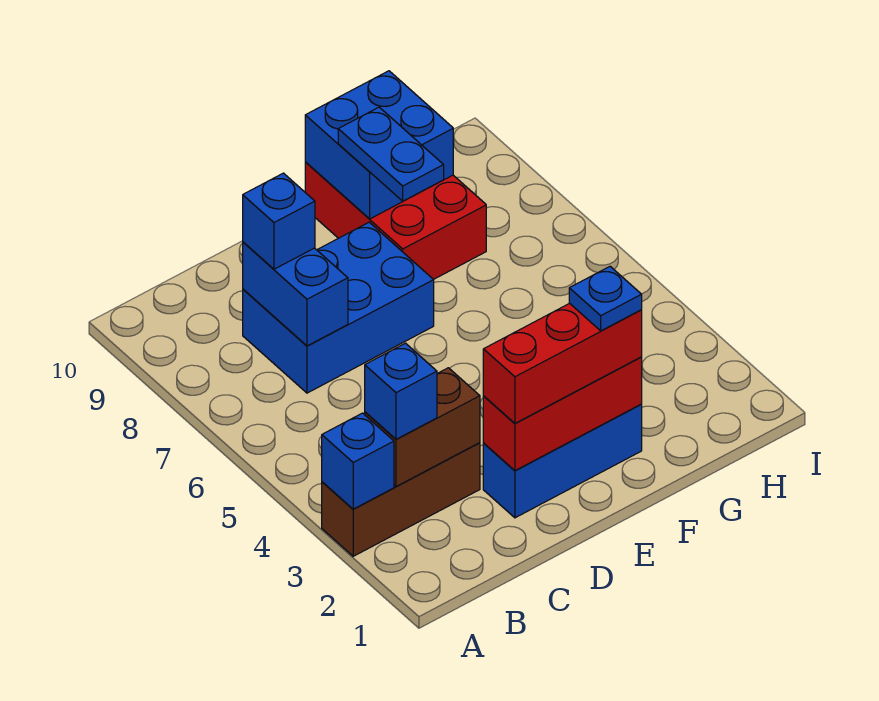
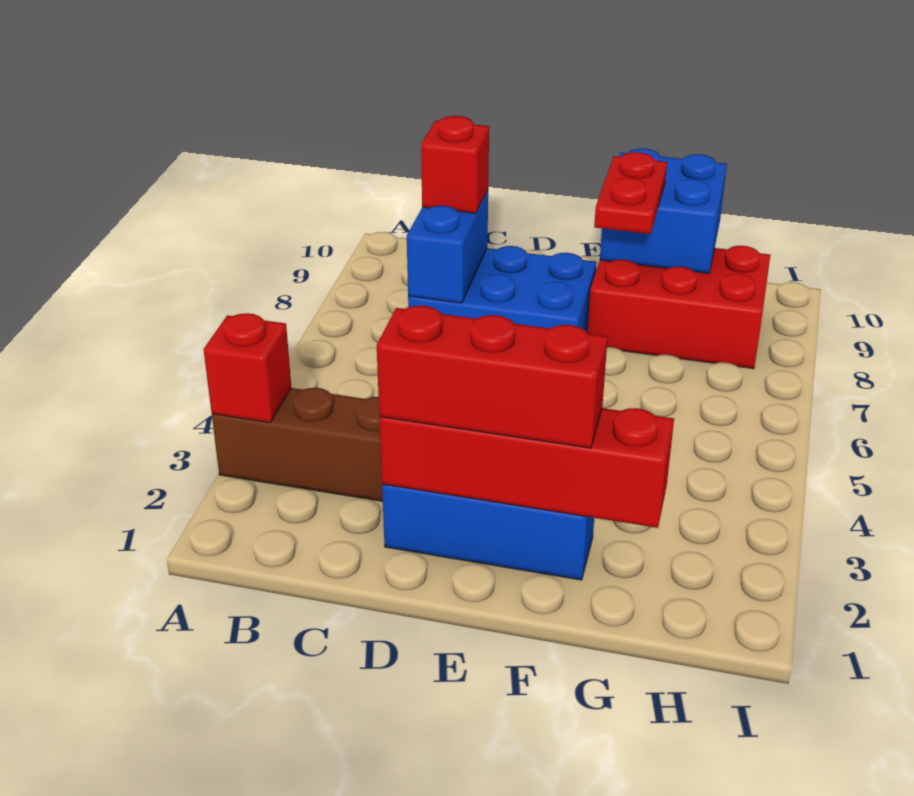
blue brick A3 level 2 -> red brick A3 level 2
brown brick B3:C3 level 2 -> none
blue brick B3 level 3 -> none
blue brick C8 level 3 -> red brick C8 level 3
red brick D2:F2 level 2 -> red brick D2:G2 level 2
blue plate F2 level 4 -> none
red brick F8:G10 level 1 -> red brick F8:H9 level 1
blue plate F8:F9 level 3 -> red plate F8:F9 level 3

